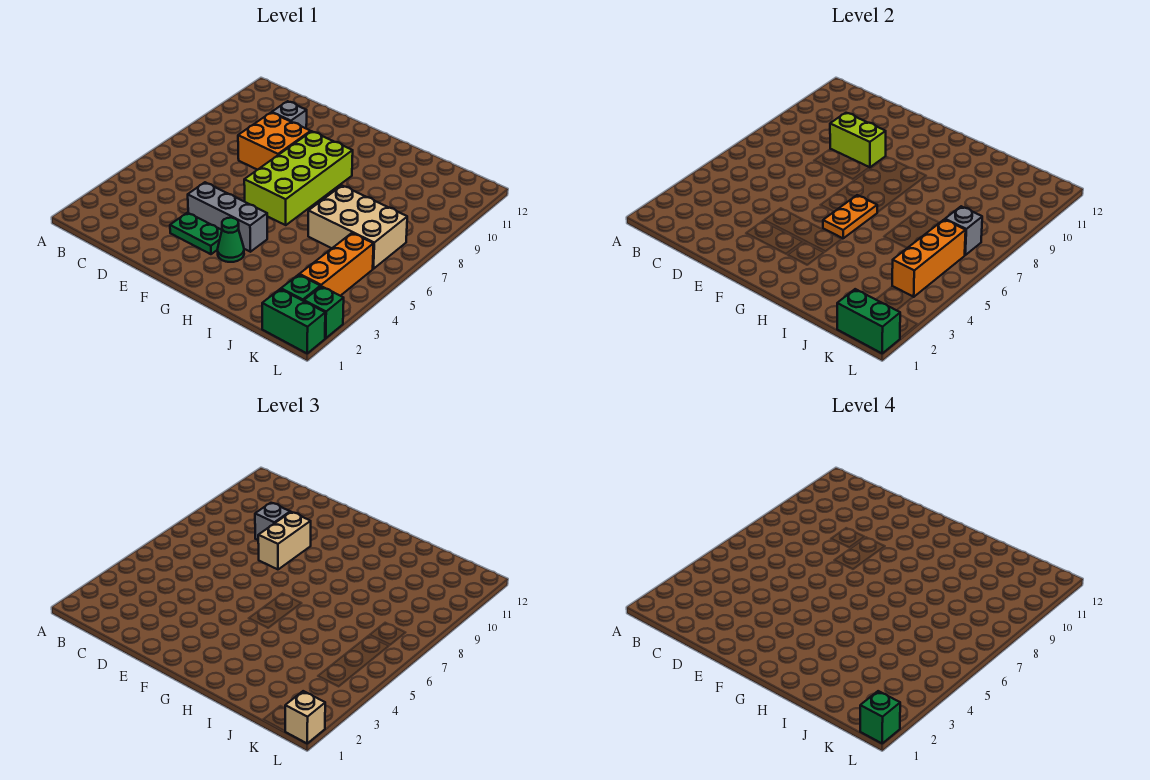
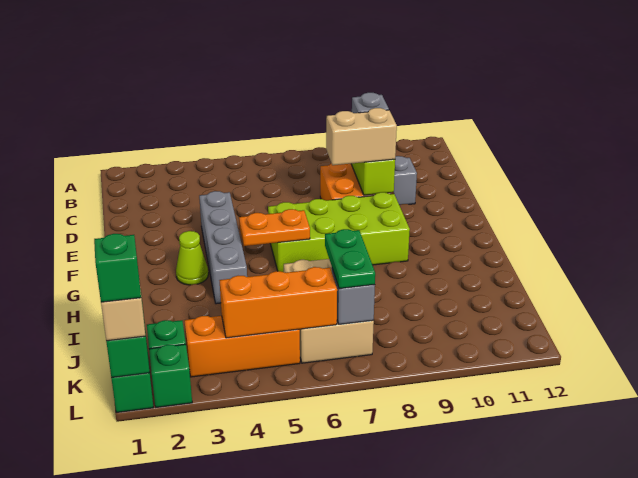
green plate E3:F3 level 1 -> green plate J7:K7 level 3
grey brick E4:G4 level 1 -> grey brick E4:H4 level 1
green cone G3 level 1 -> lime cone G3 level 1

